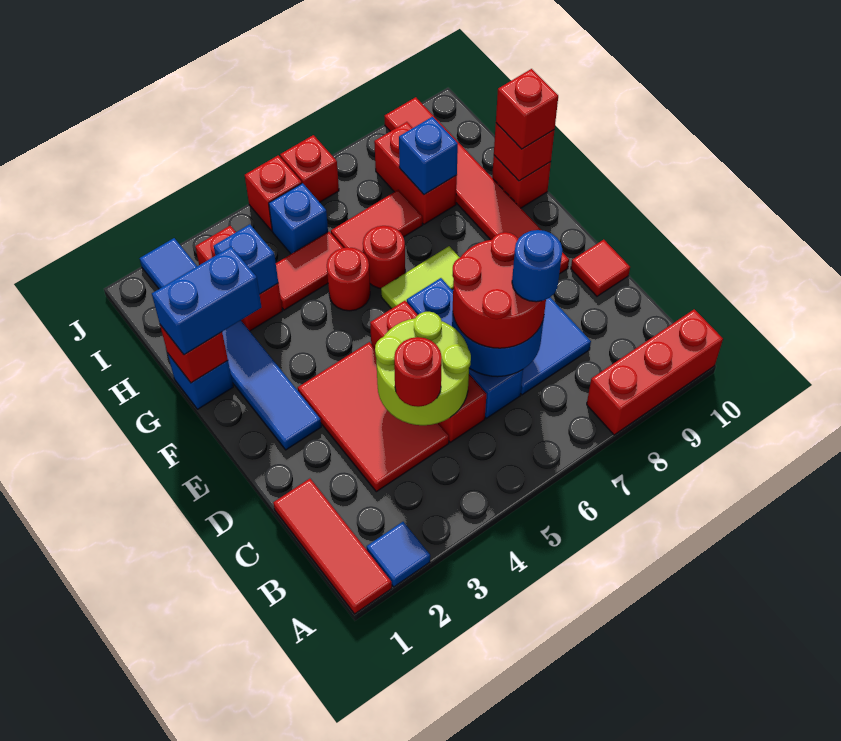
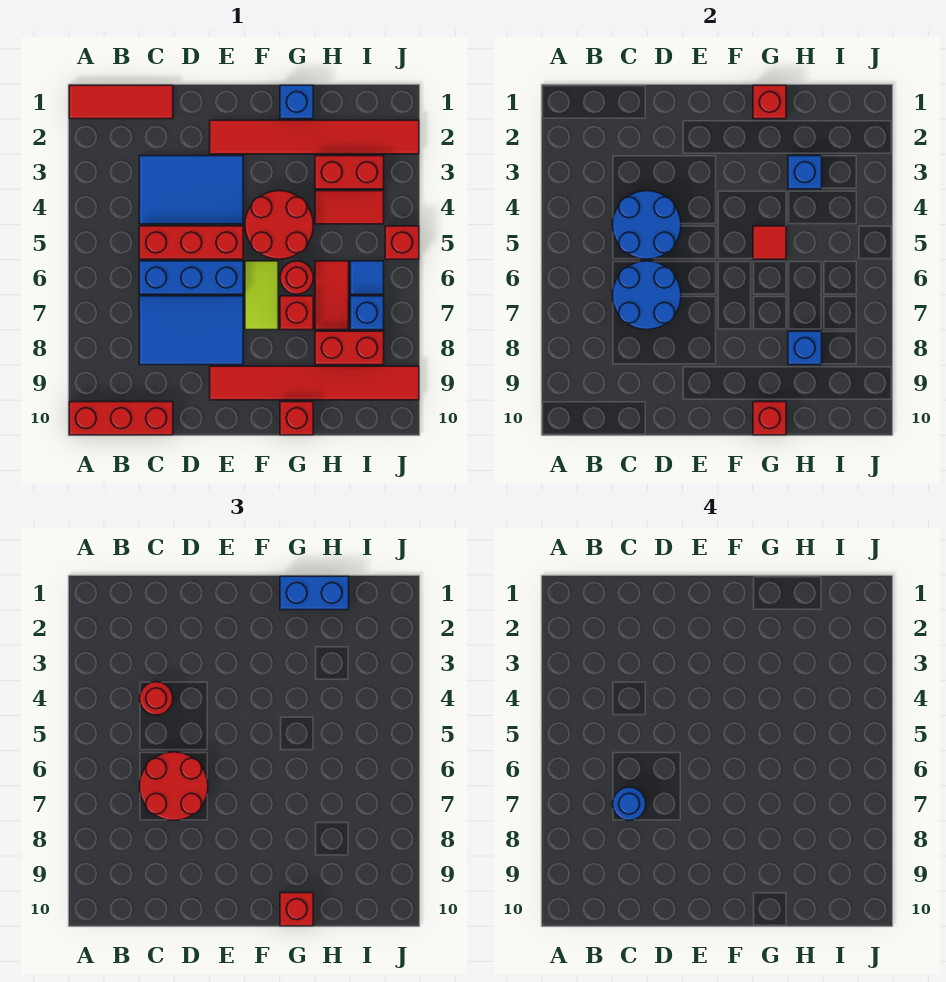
blue tile A2 level 1 -> blue tile I6 level 1
red brick A8:A10 level 1 -> red brick A10:C10 level 1
red tile C3:E4 level 1 -> blue tile C3:E4 level 1
lime round brick C4:D5 level 2 -> blue round brick C4:D5 level 2
red tile D10 level 1 -> red tile G5 level 2
blue tile E2:J2 level 1 -> red tile E2:J2 level 1
blue brick G1:G2 level 3 -> blue brick G1:H1 level 3
red round brick G5 level 1 -> red round brick F4:G5 level 1
red tile H4:H5 level 1 -> red tile H4:I4 level 1
blue brick I5 level 1 -> blue brick I7 level 1
red brick J6 level 1 -> red brick G7 level 1

